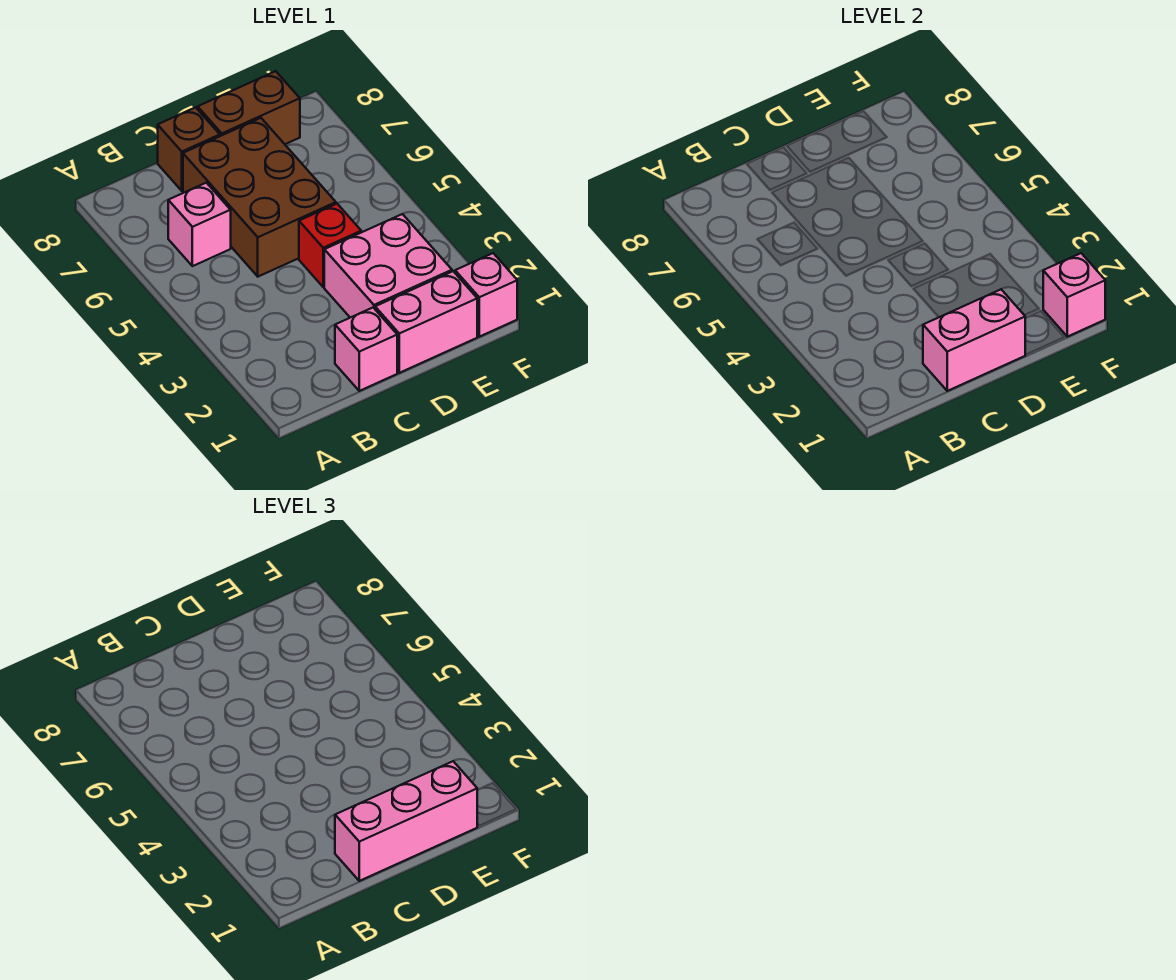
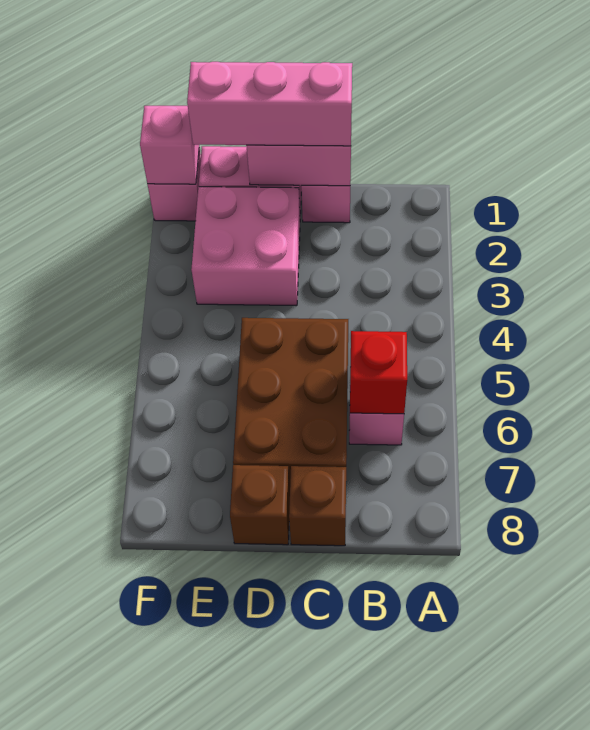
red brick D4 level 1 -> red brick B6 level 2
brown brick D8:E8 level 1 -> brown brick D8 level 1

